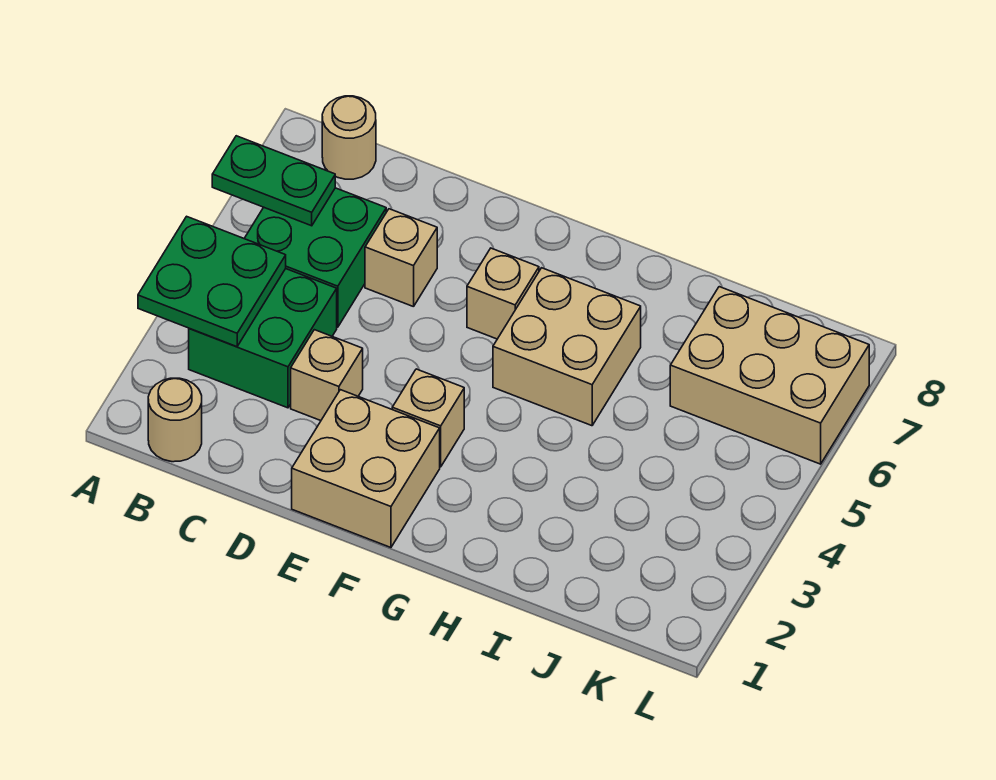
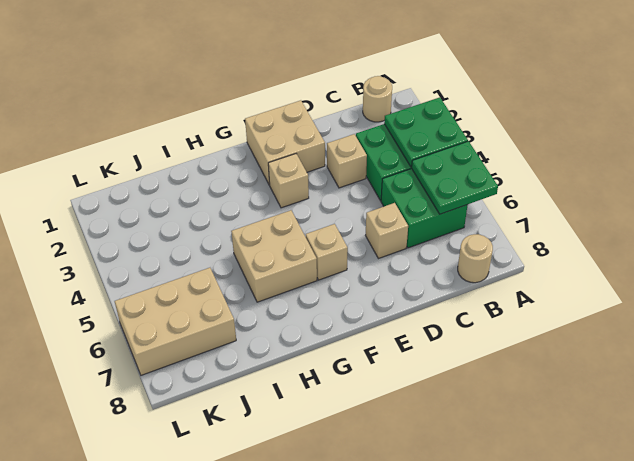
green plate A6:B6 level 2 -> green plate A5:B6 level 2

